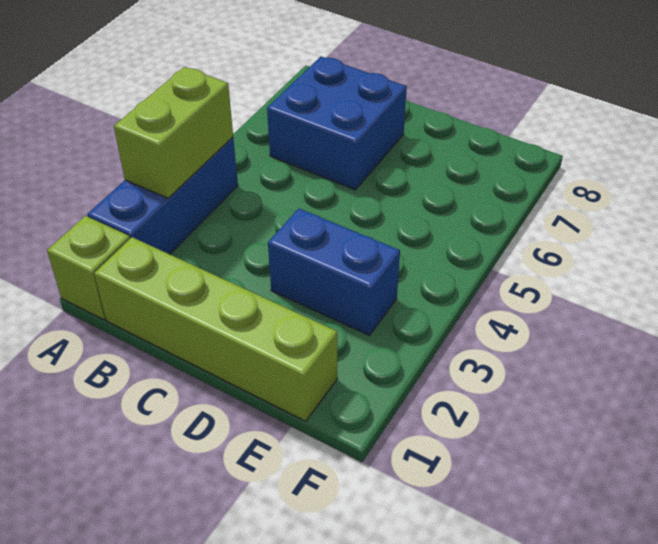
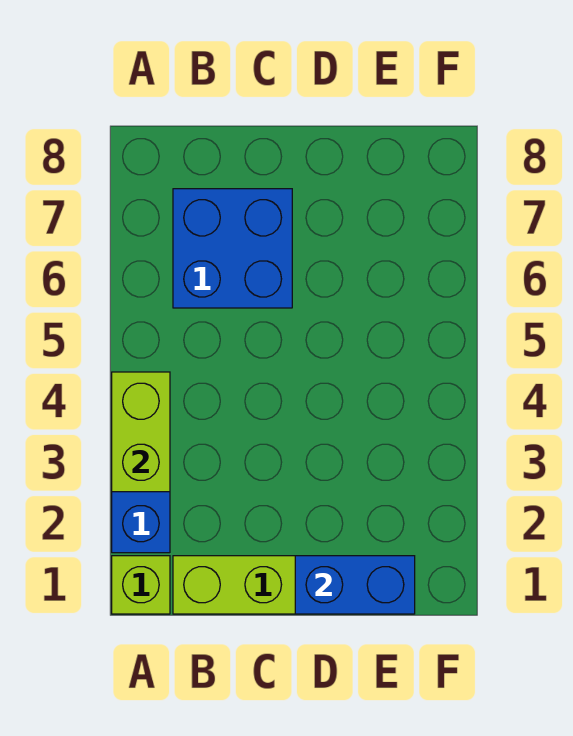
blue brick D3:E3 level 1 -> blue brick D1:E1 level 2

